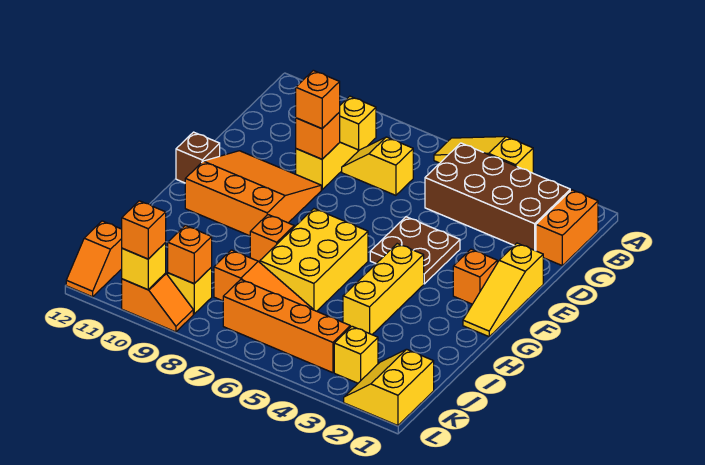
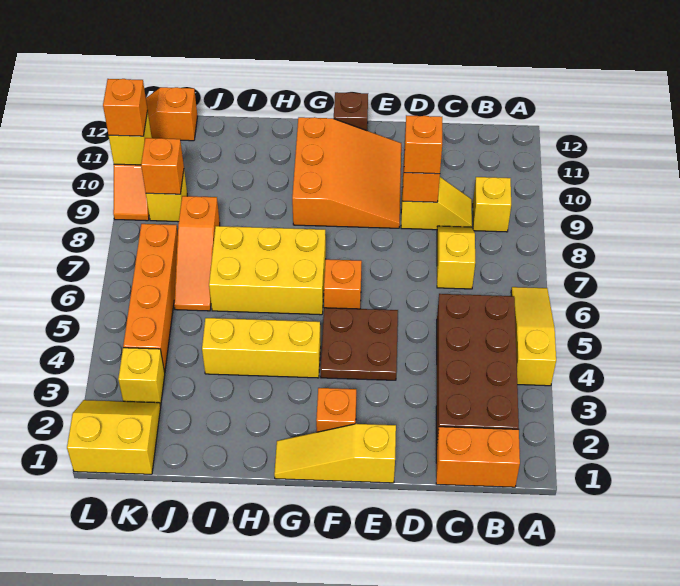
orange brick H8 level 1 -> orange brick F6 level 1

